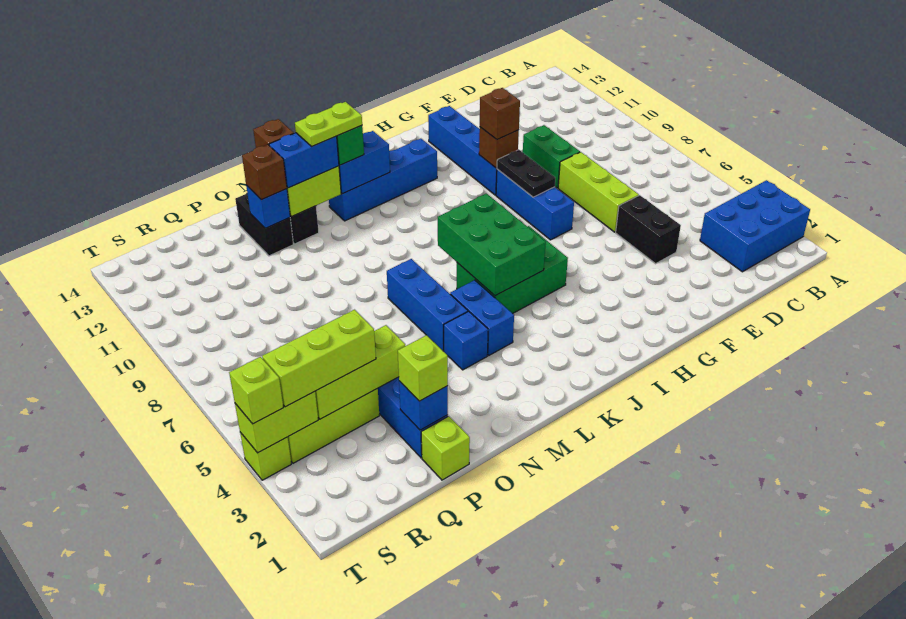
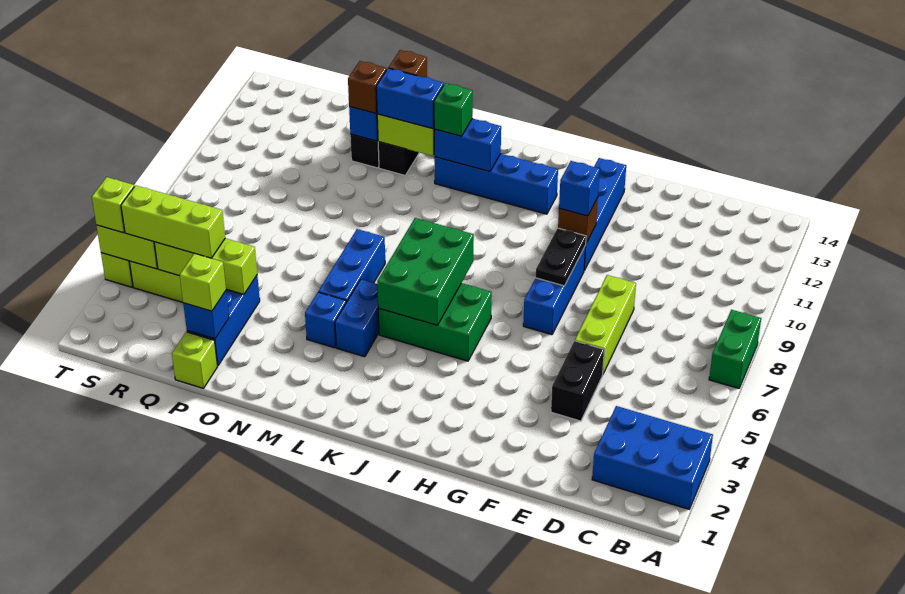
green brick E9:E10 level 1 -> green brick A7:A8 level 1
brown brick G10 level 3 -> blue brick G10 level 3
lime plate L12:M12 level 4 -> none

